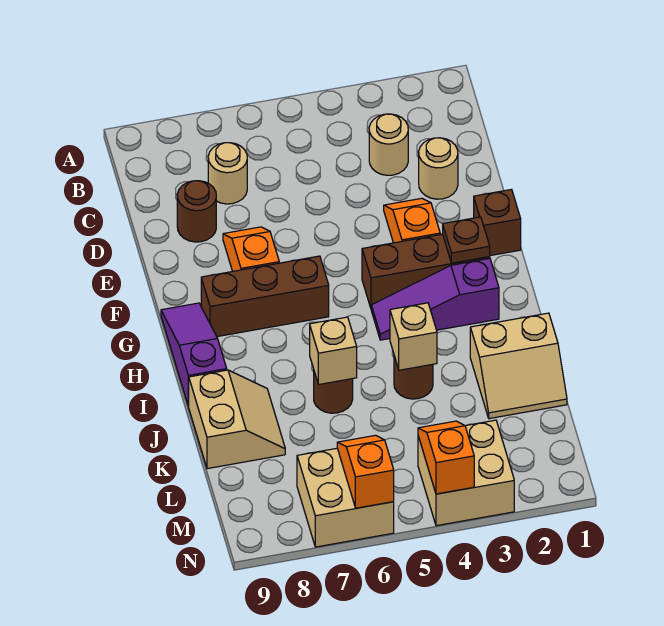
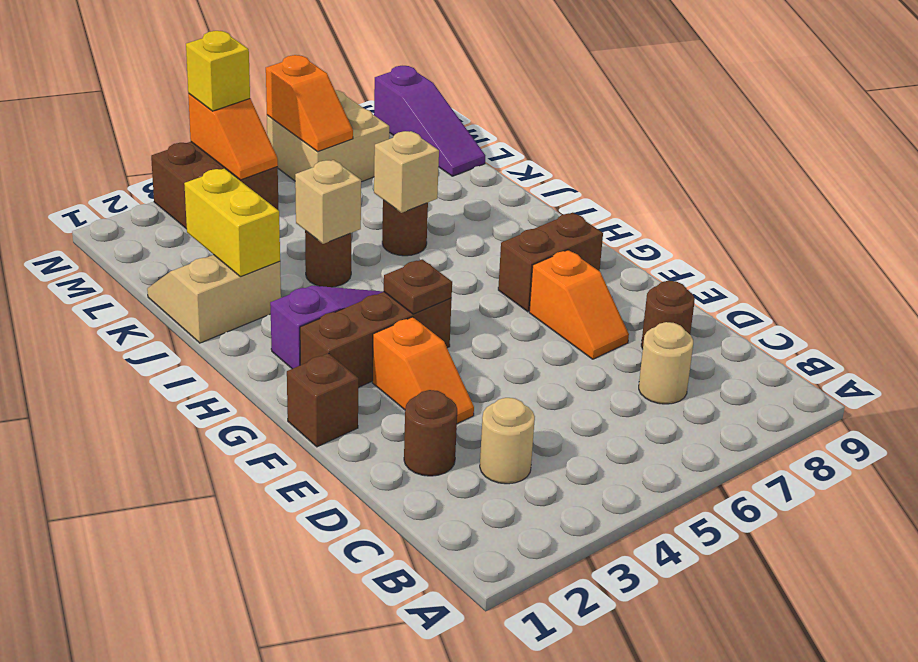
tan round brick D2 level 1 -> brown round brick D2 level 1
brown plate G2 level 2 -> brown plate G4 level 2
brown brick G6:G8 level 1 -> brown brick G7:G8 level 1
purple slope G9:I9 level 1 top I -> purple slope L9:N9 level 1 top N
none -> yellow brick J2:K2 level 2
tan slope J8:K9 level 1 top 9 -> none
tan brick M3:N4 level 1 -> brown brick M3:N4 level 1
none -> yellow brick N4 level 3

